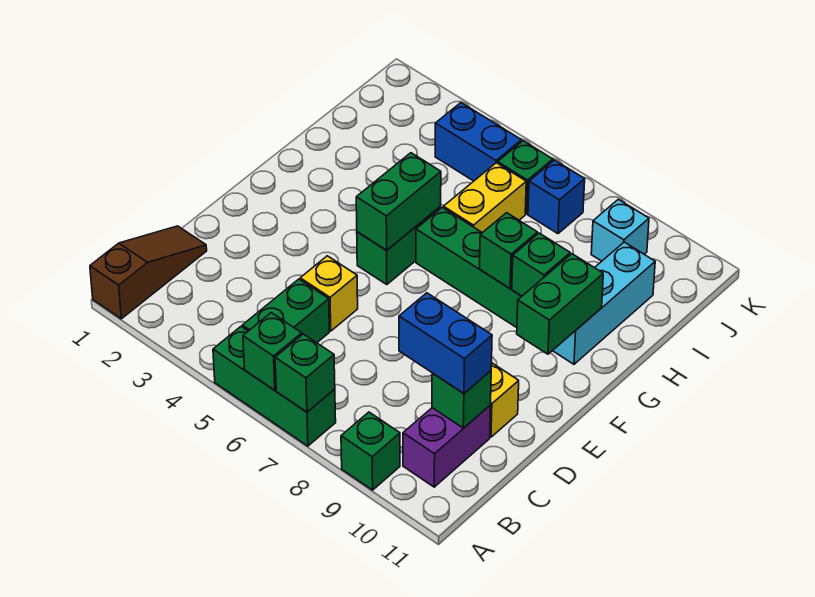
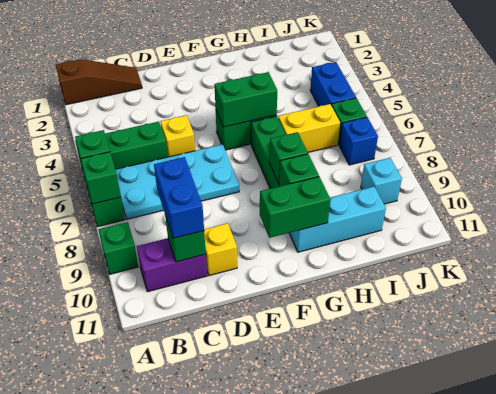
none -> cyan plate B6:E7 level 1

